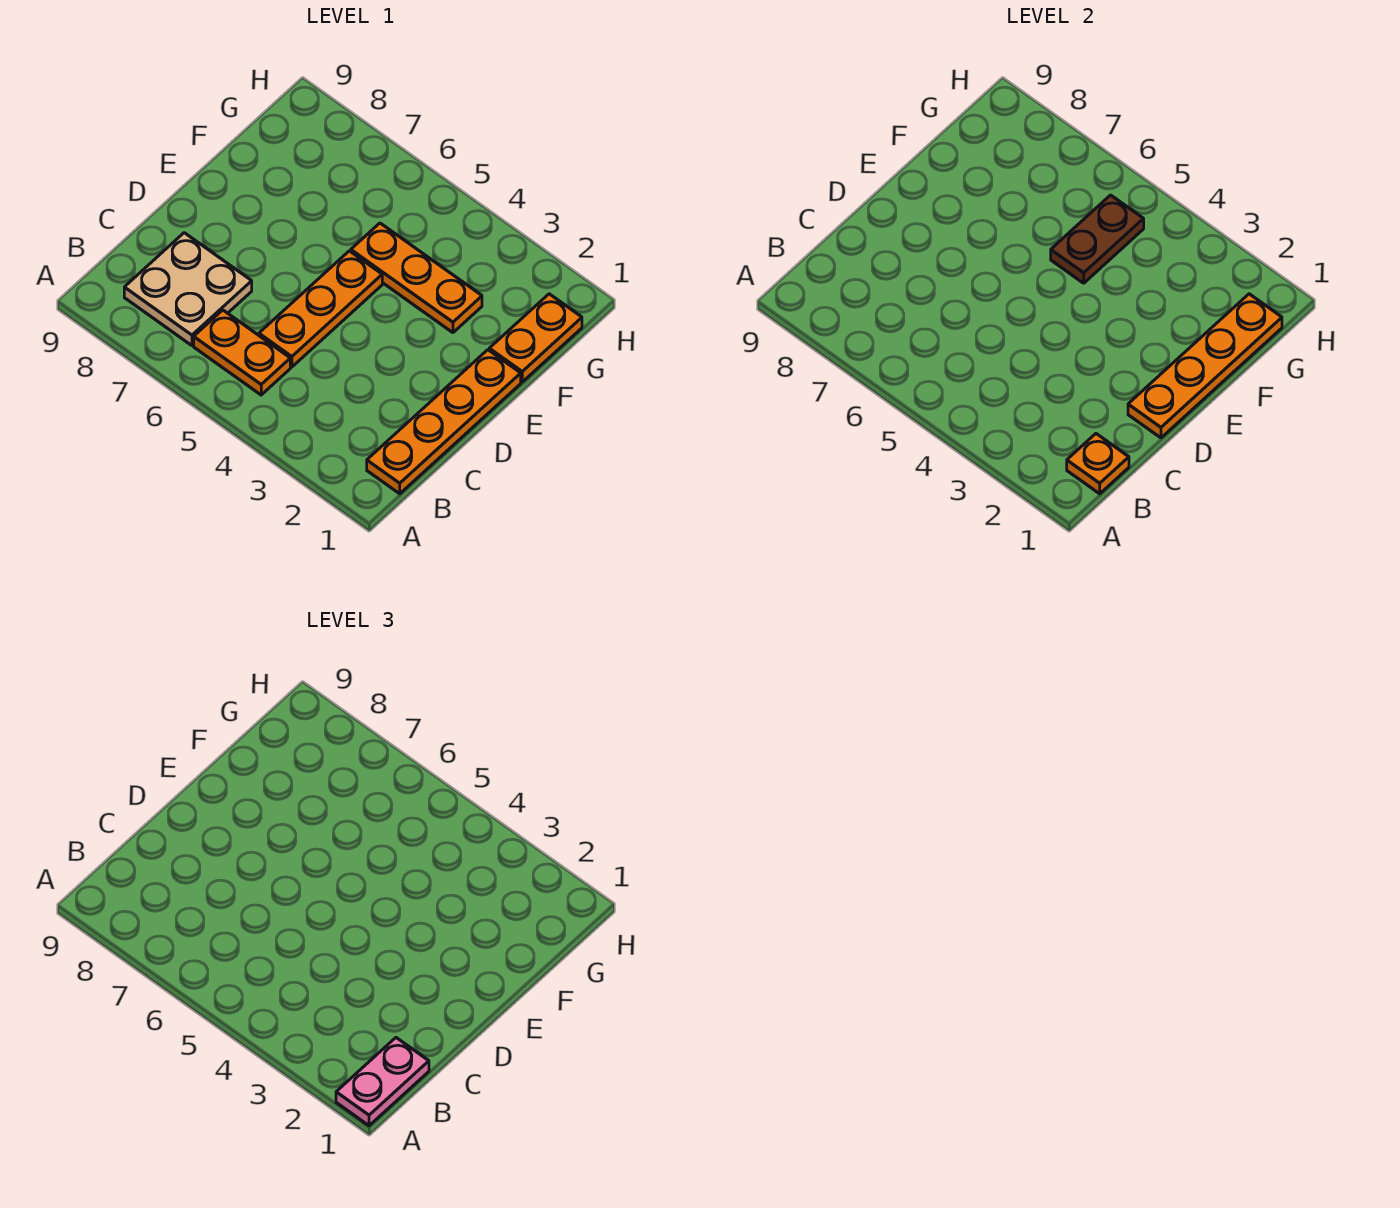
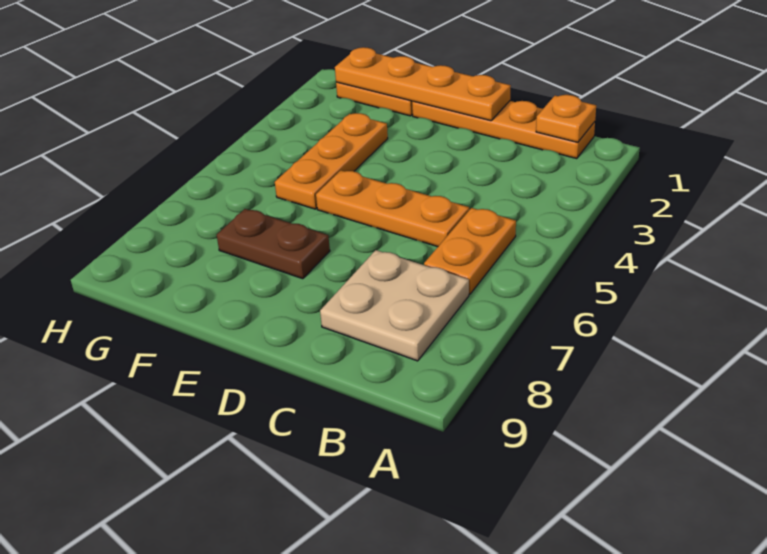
pink plate A1:B1 level 3 -> none
brown plate F5:G5 level 2 -> brown plate E7:F7 level 1

